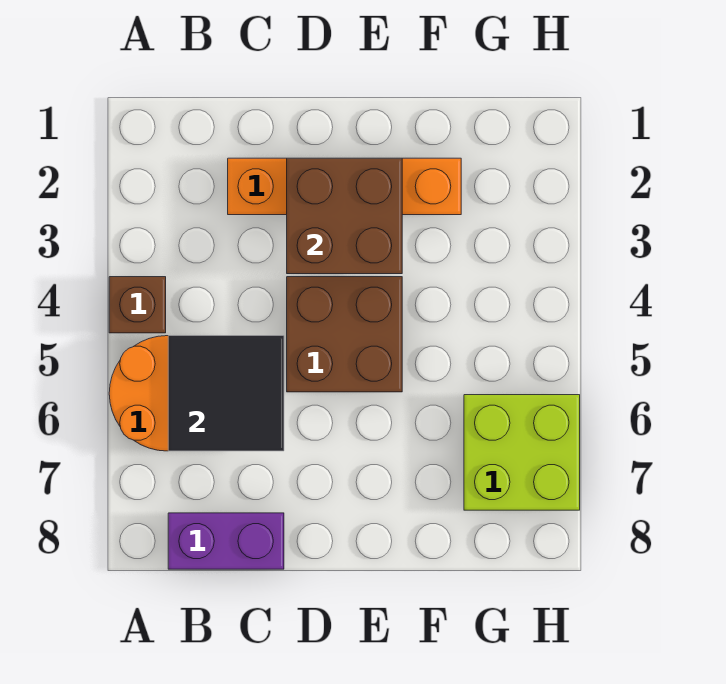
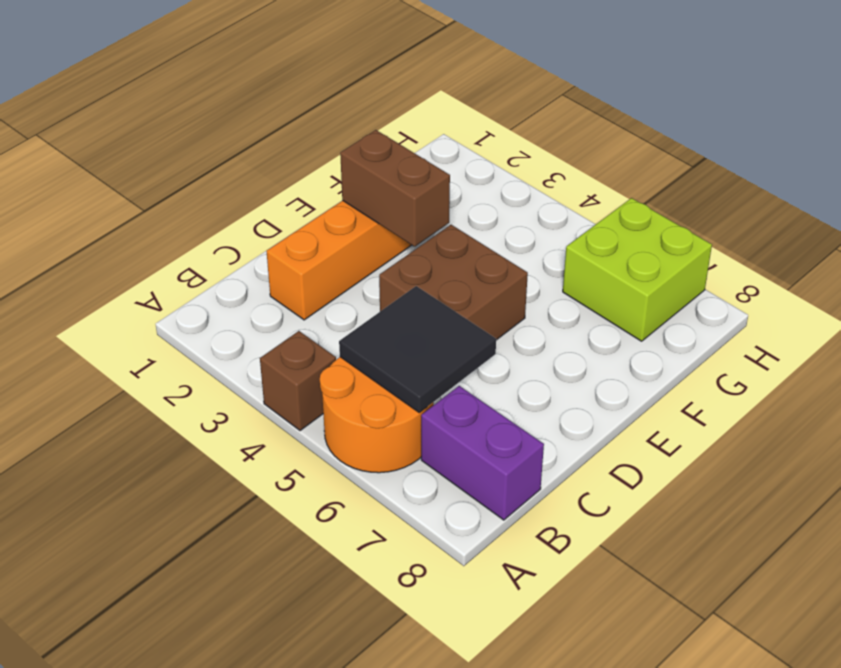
purple brick B8:C8 level 1 -> purple brick B7:B8 level 1
brown brick D2:E3 level 2 -> brown brick E2:E3 level 2

